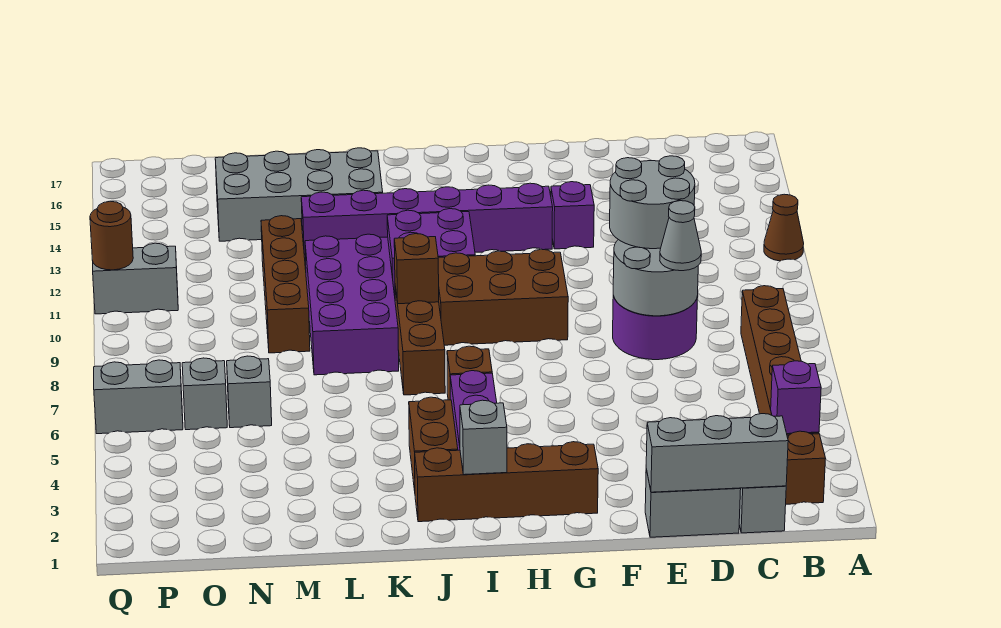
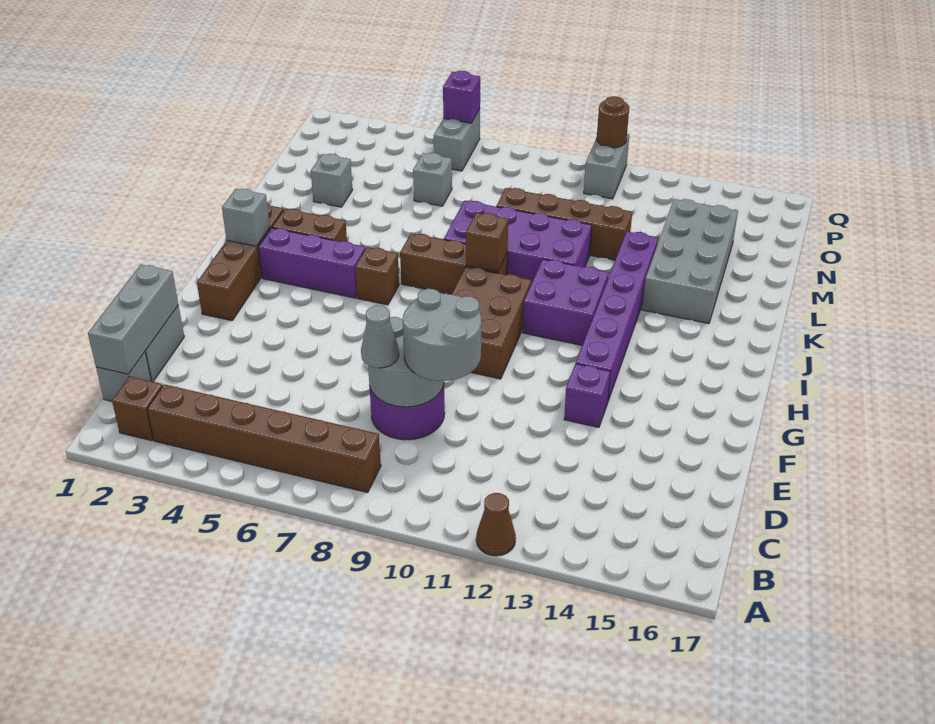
purple brick B3 level 2 -> purple brick Q6 level 2
grey brick O6 level 1 -> grey brick M3 level 1

